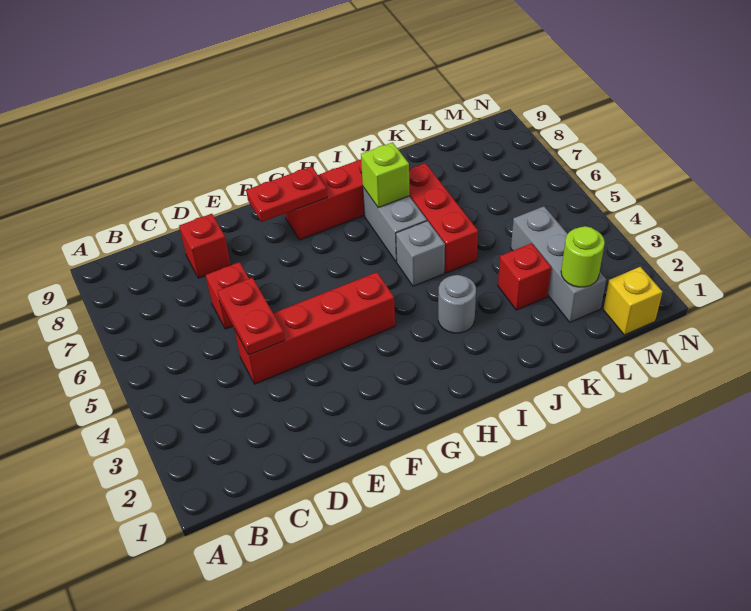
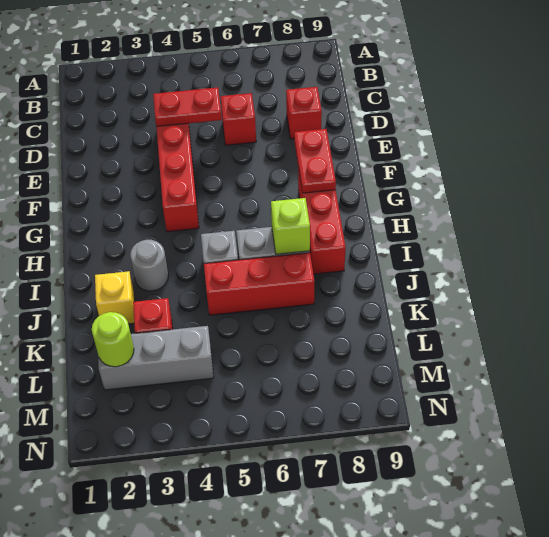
yellow brick M1 level 1 -> yellow brick J2 level 1

